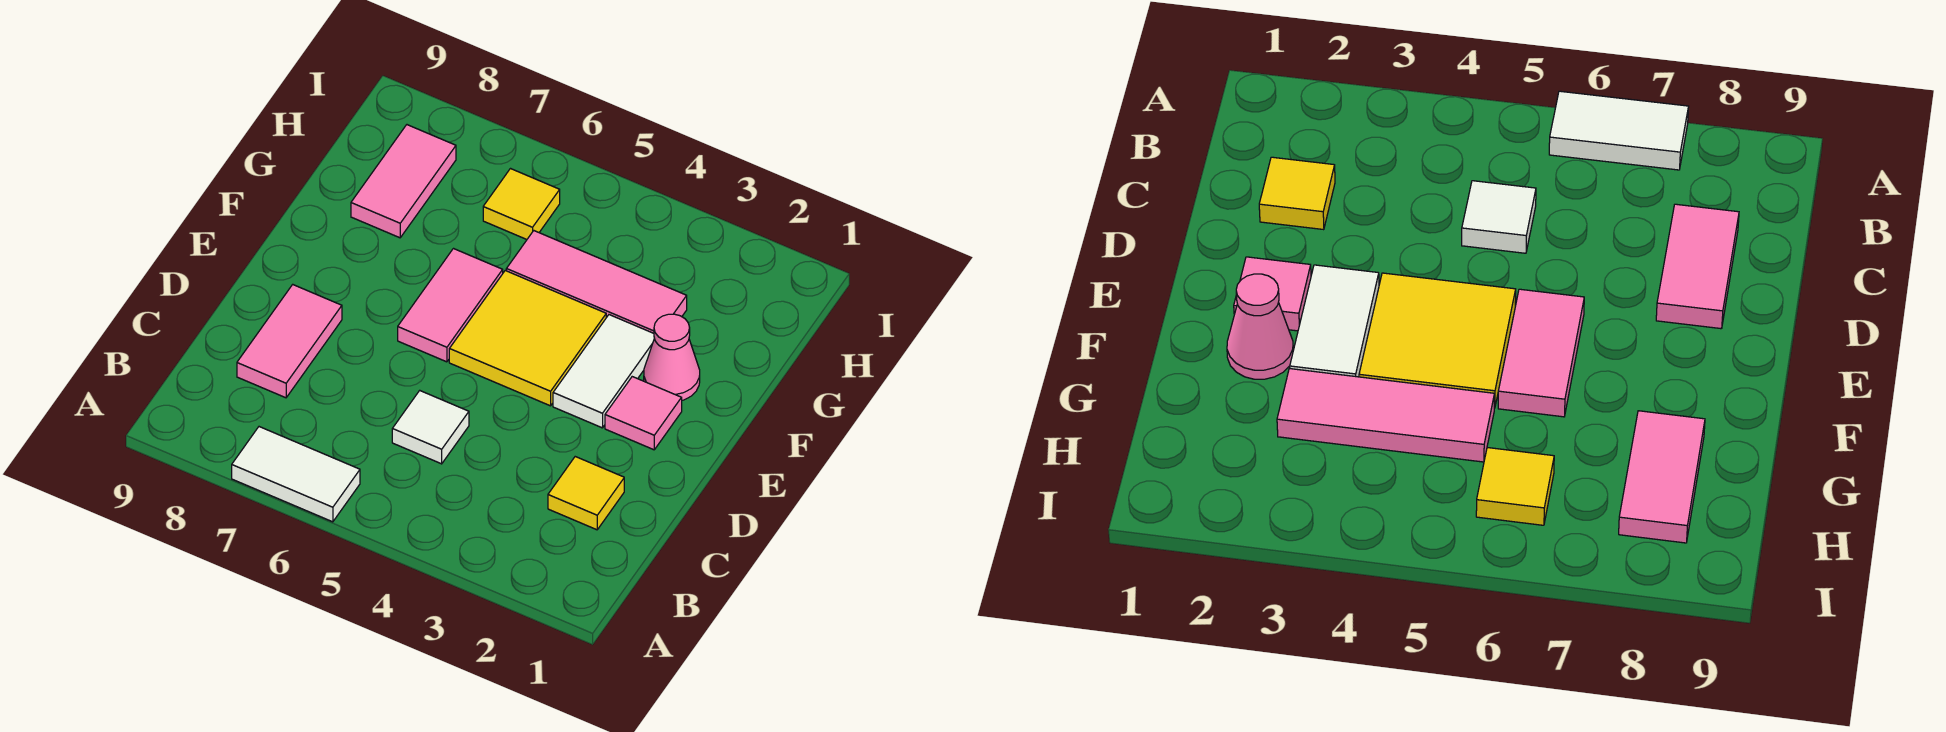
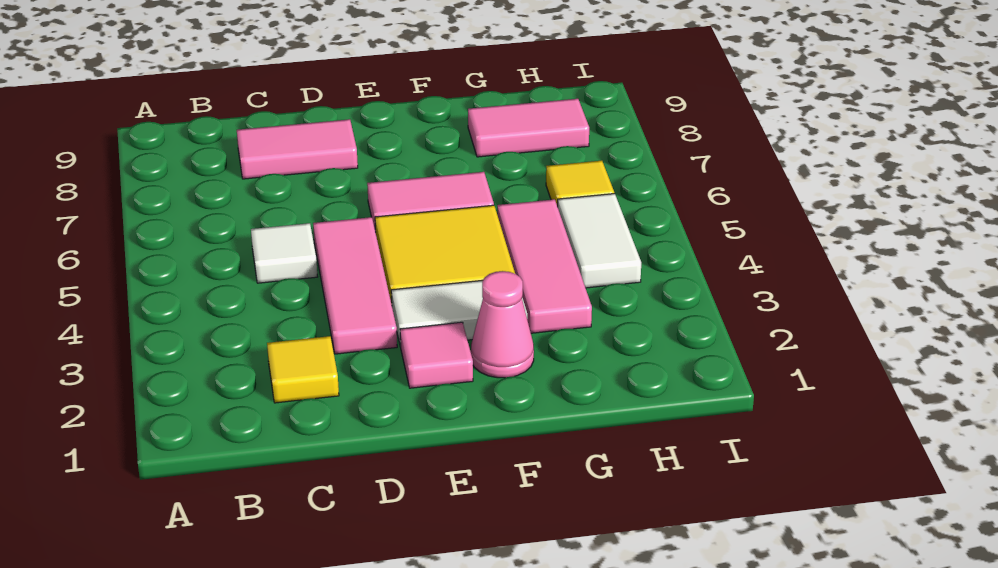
white tile A6:A7 level 1 -> white tile H4:H5 level 1
none -> pink tile D3:D5 level 1

